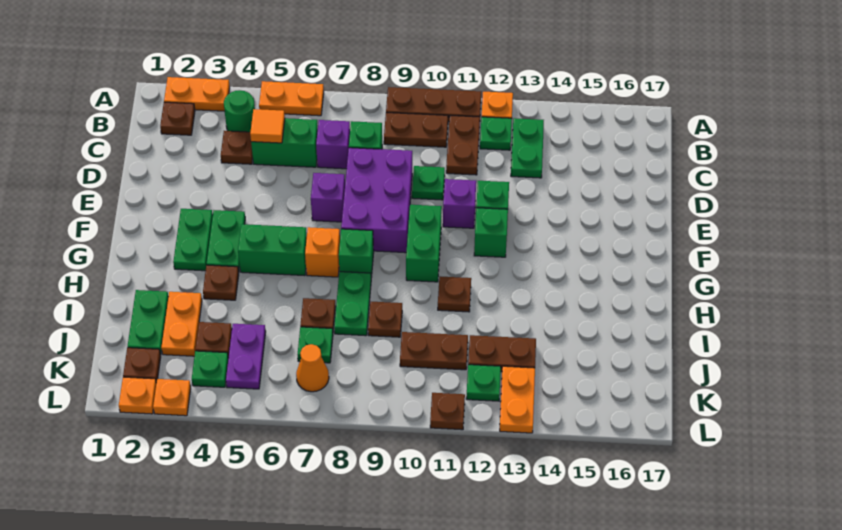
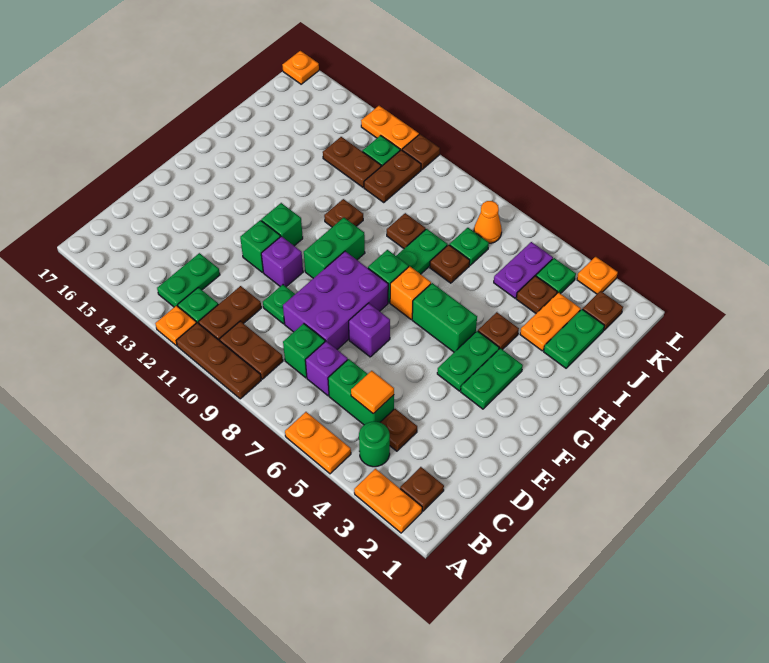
brown plate J10:J11 level 1 -> brown plate J11:K11 level 1
orange plate K13:L13 level 1 -> orange plate L12:L13 level 1
orange plate L2 level 1 -> orange plate L17 level 1

